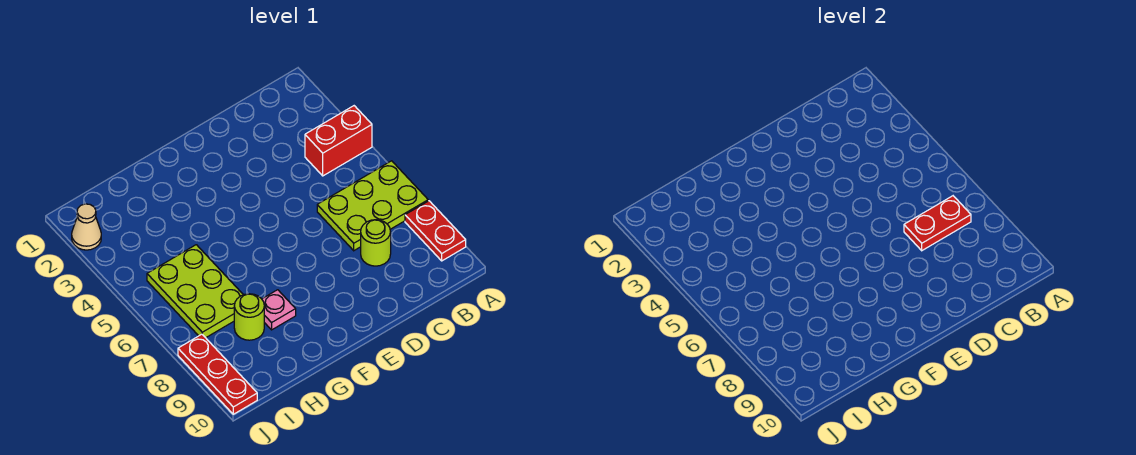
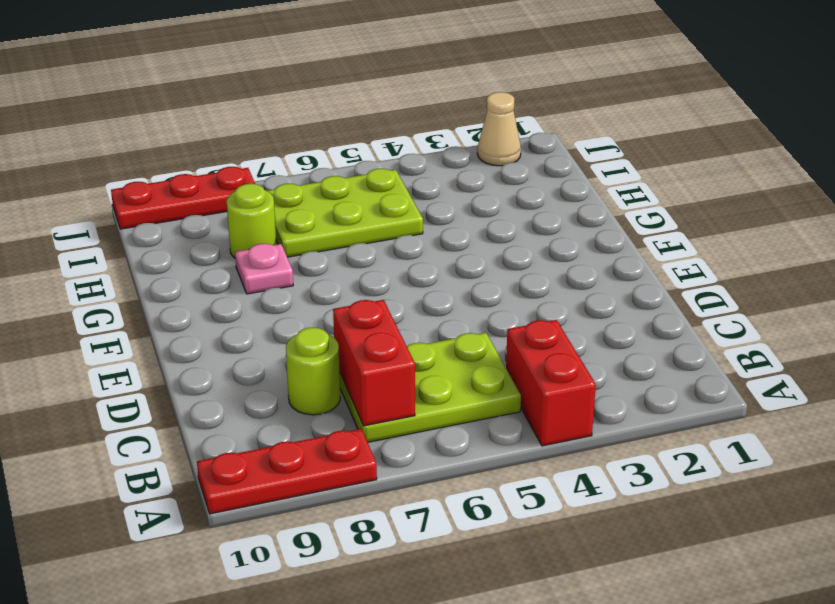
lime plate A6:C7 level 1 -> lime plate B5:C7 level 1
red plate A8:A9 level 1 -> red plate A8:A10 level 1
red plate B7:C7 level 2 -> red brick B7:C7 level 2

